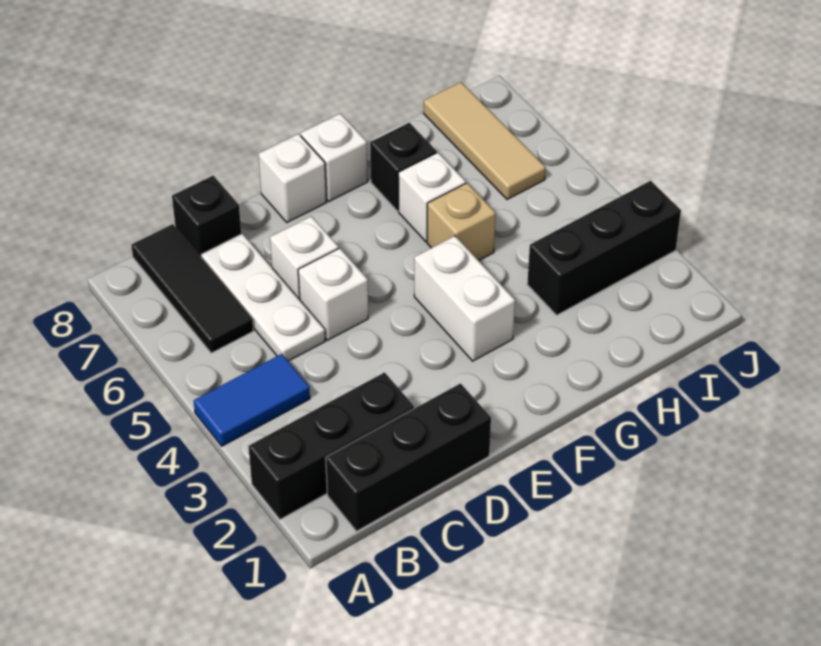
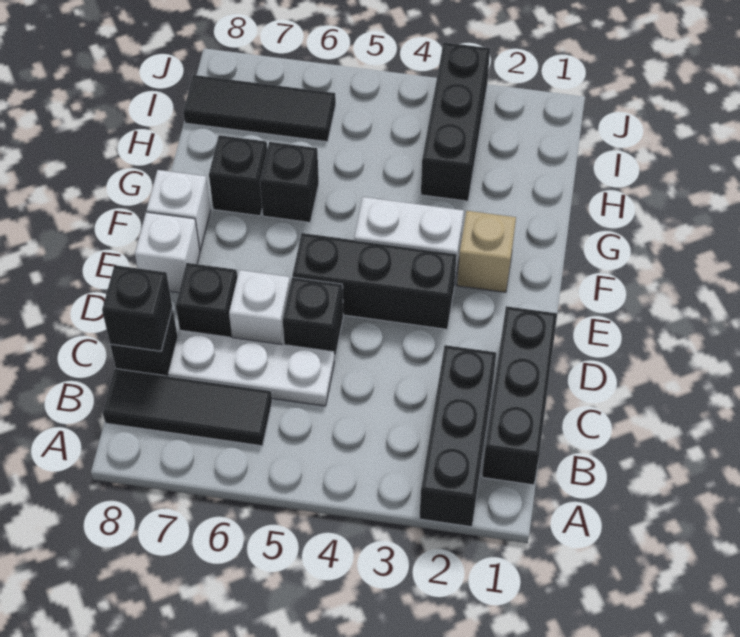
blue tile A4:B4 level 1 -> none
none -> black brick C8 level 2
white brick D5 level 1 -> black brick D5 level 1
none -> black brick D7 level 1
none -> black brick E3:E5 level 1
tan brick G5 level 1 -> tan brick F2 level 1
white brick G6 level 1 -> black brick G6 level 1
tan tile I6:I8 level 1 -> black tile I6:I8 level 1

